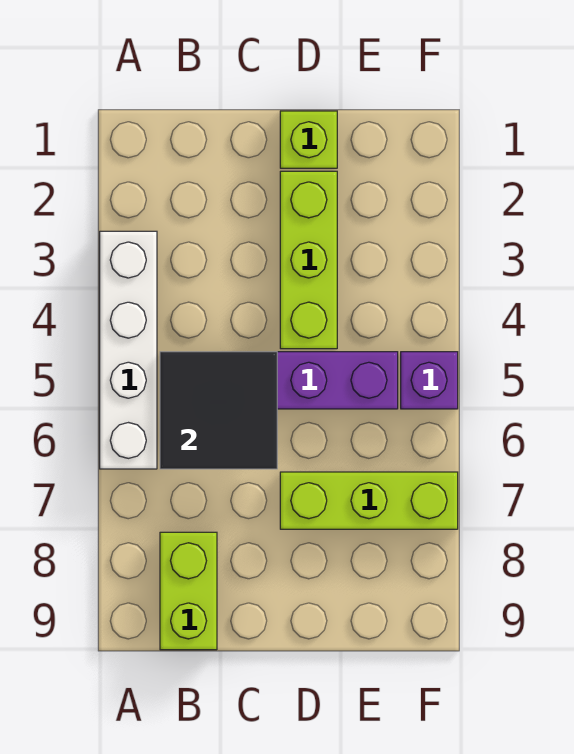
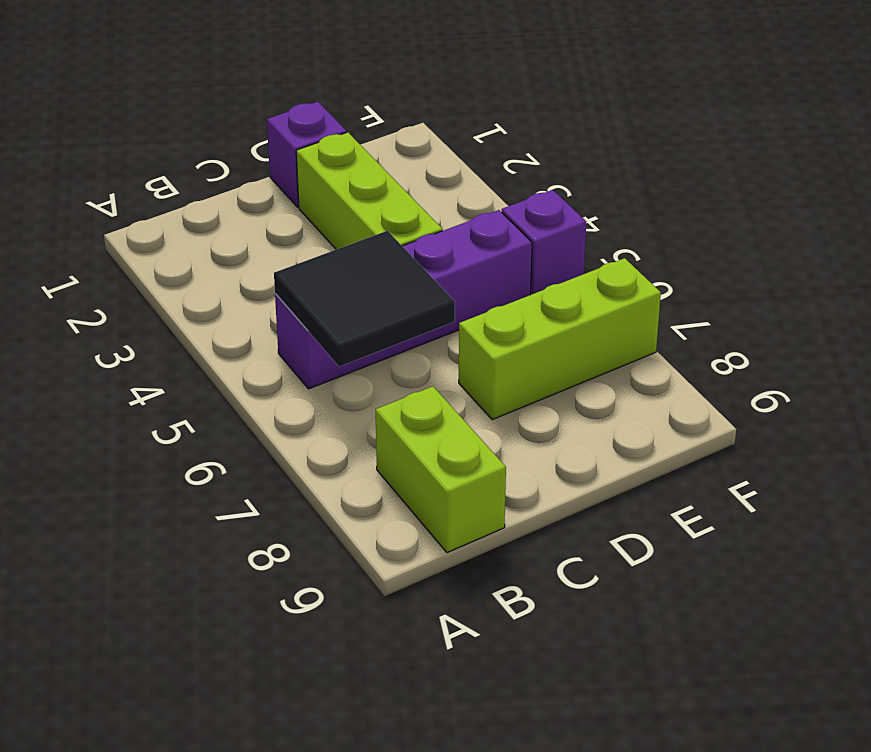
white brick A3:A6 level 1 -> none
lime brick D1 level 1 -> purple brick D1 level 1

